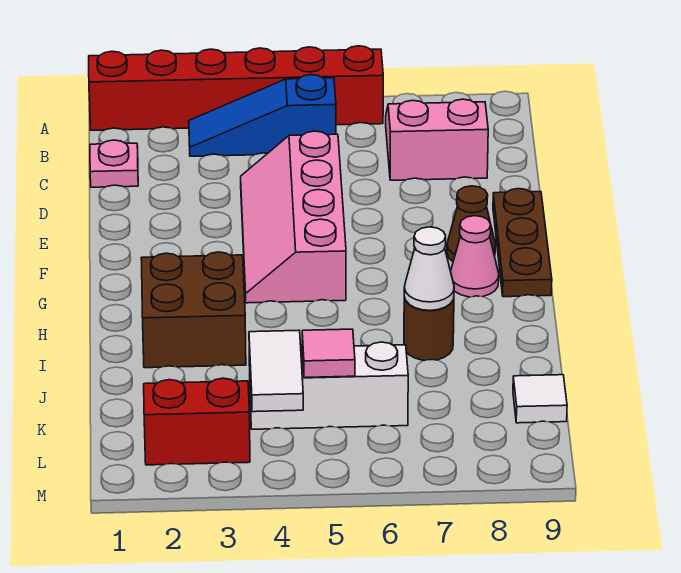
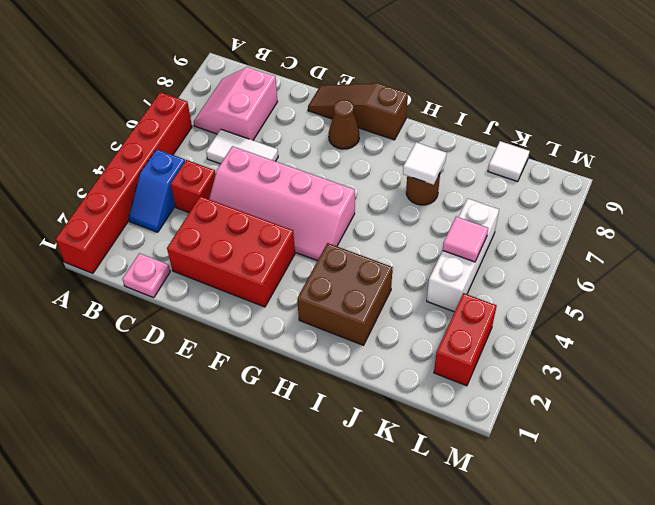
blue slope B3:B5 level 1 top 5 -> blue slope B3:B4 level 1 top 4
none -> red brick C4 level 1
none -> red brick D2:F3 level 1
brown plate E9:G9 level 1 -> brown slope E9:G9 level 1 top G
pink cone G8 level 1 -> none
white cone I7 level 2 -> white tile I7 level 2
white tile K4:L4 level 2 -> white tile C6:D6 level 1

